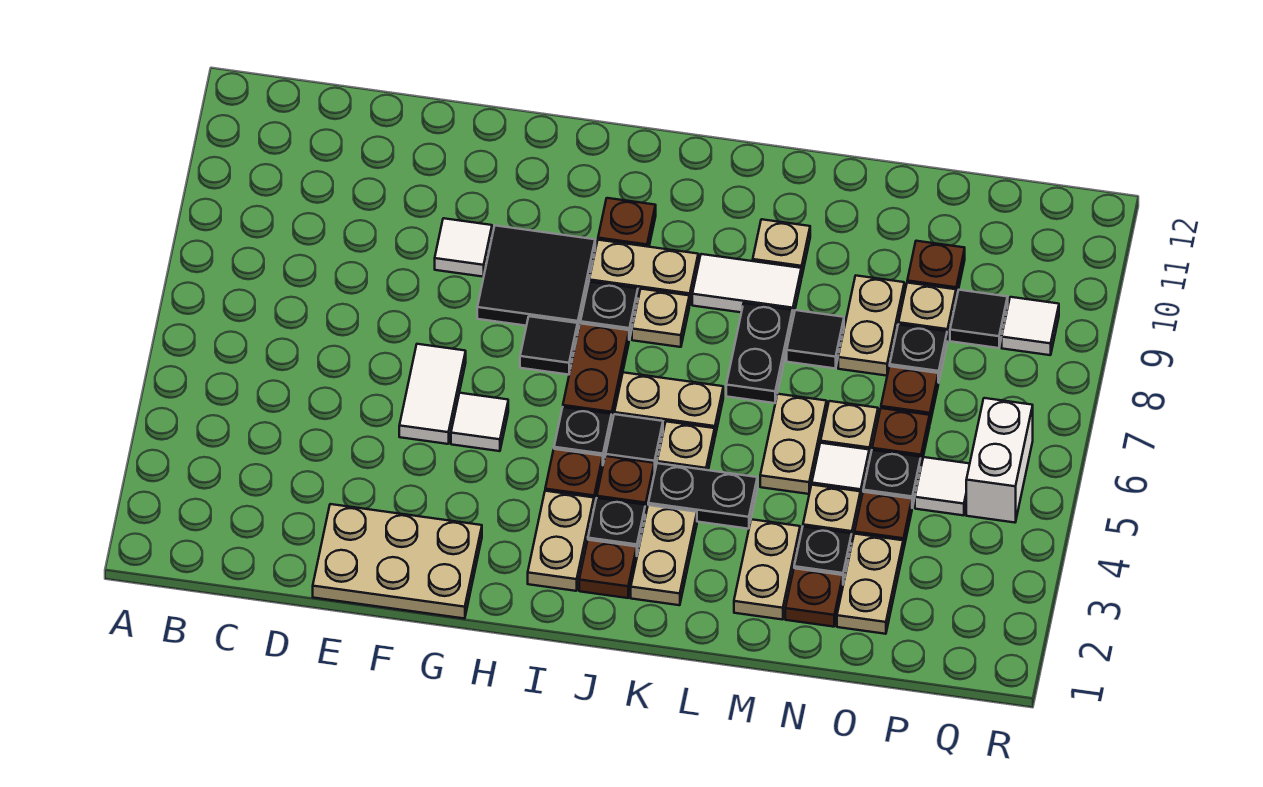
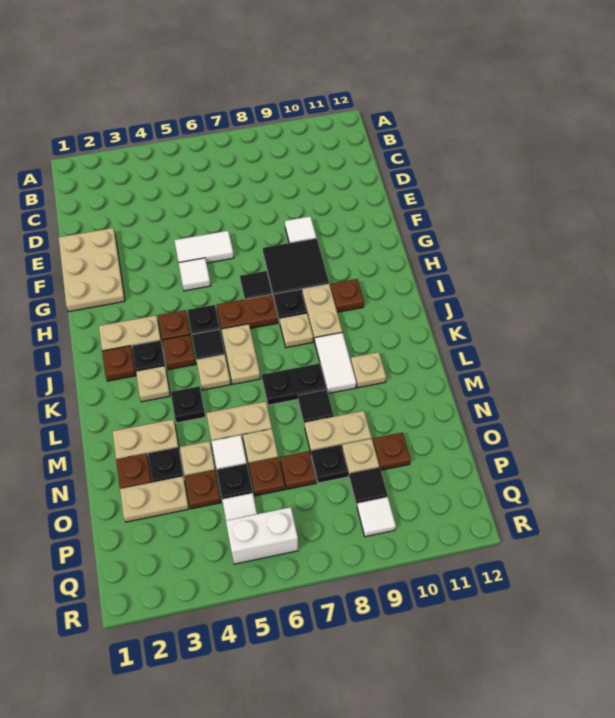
tan plate K2:K3 level 1 -> tan plate K3 level 1
black plate K4:L4 level 1 -> black plate L4 level 1

